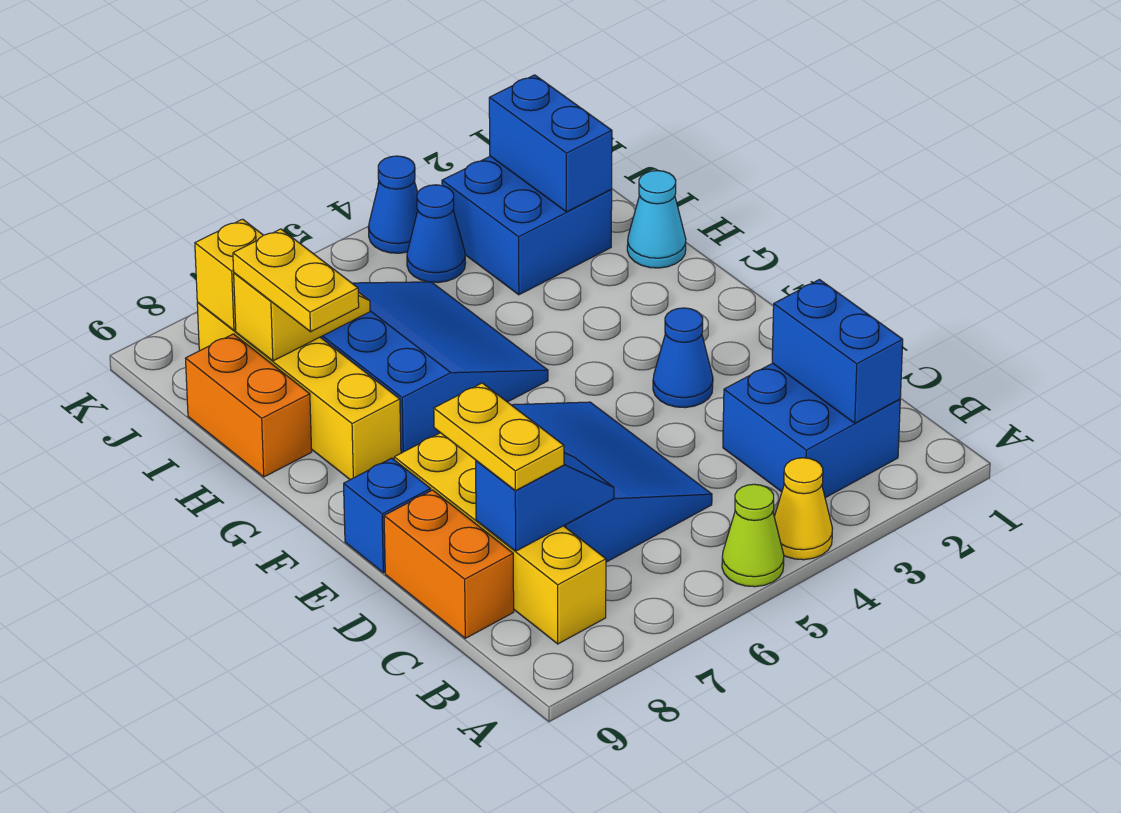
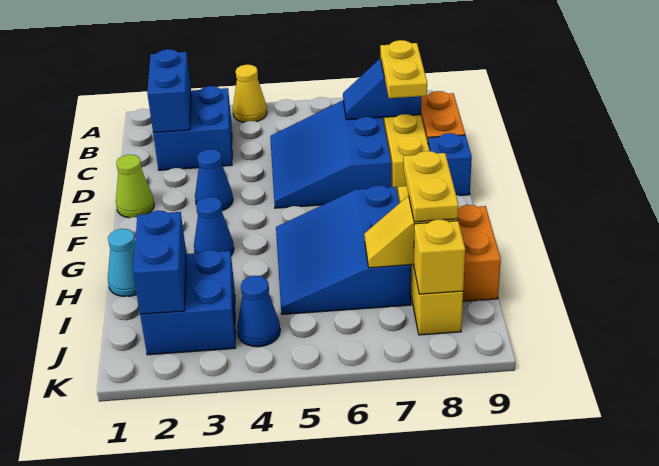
lime cone A5 level 1 -> lime cone E1 level 1
blue cone K4 level 1 -> blue cone G3 level 1

